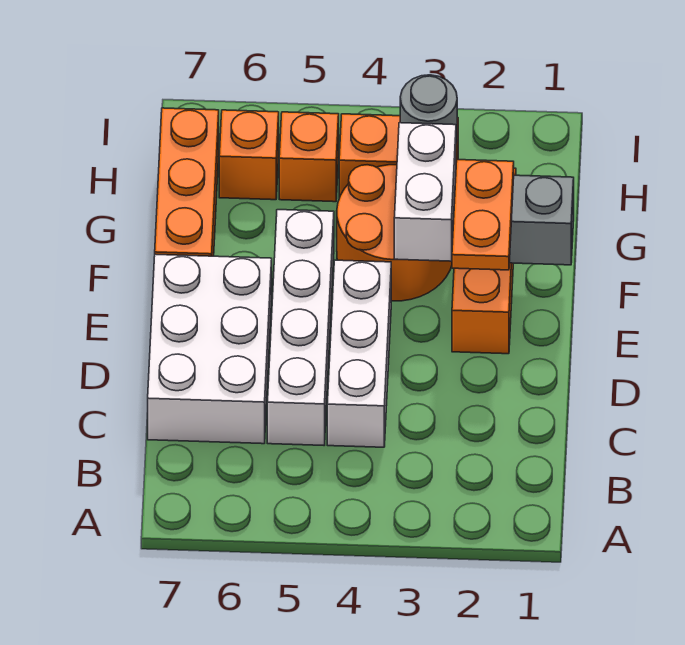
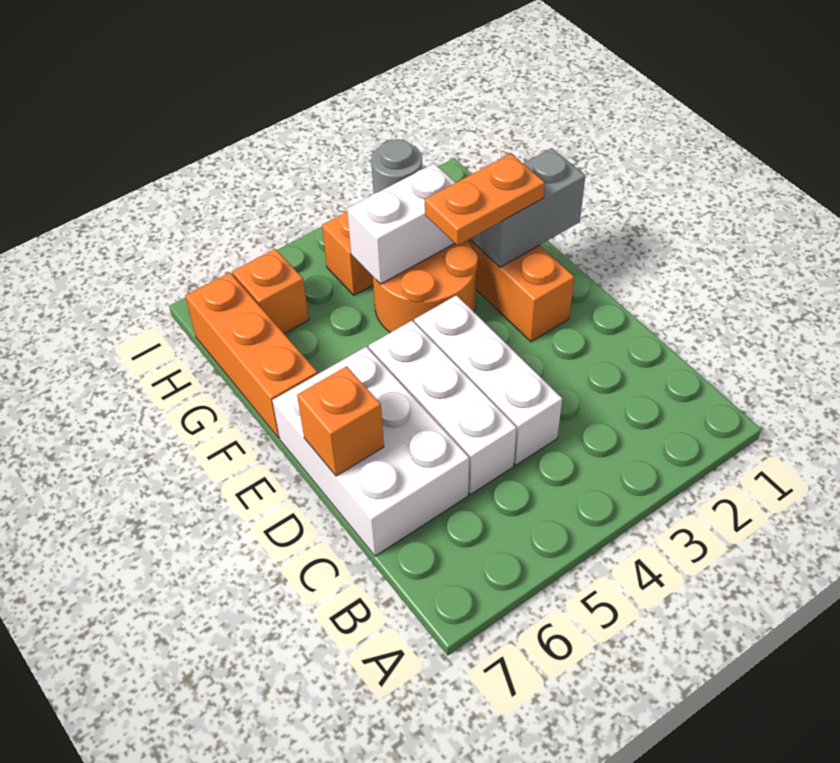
white brick C5:F5 level 1 -> white brick C5:E5 level 1
orange plate E2:F2 level 3 -> orange plate F2:F3 level 3
white brick F3:G3 level 2 -> white brick G3:G4 level 2
orange brick H5 level 1 -> orange brick D7 level 2

